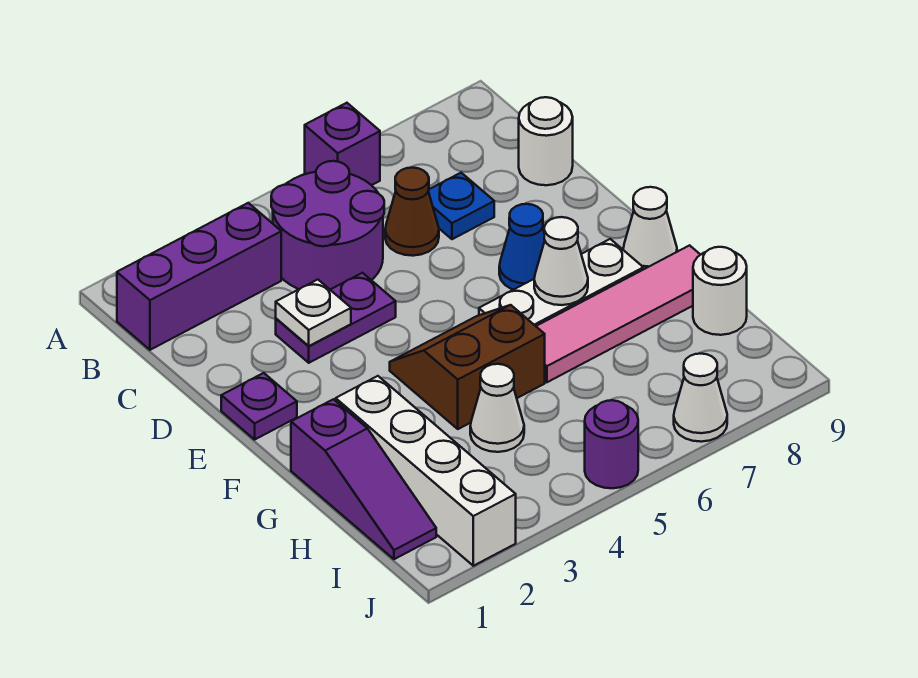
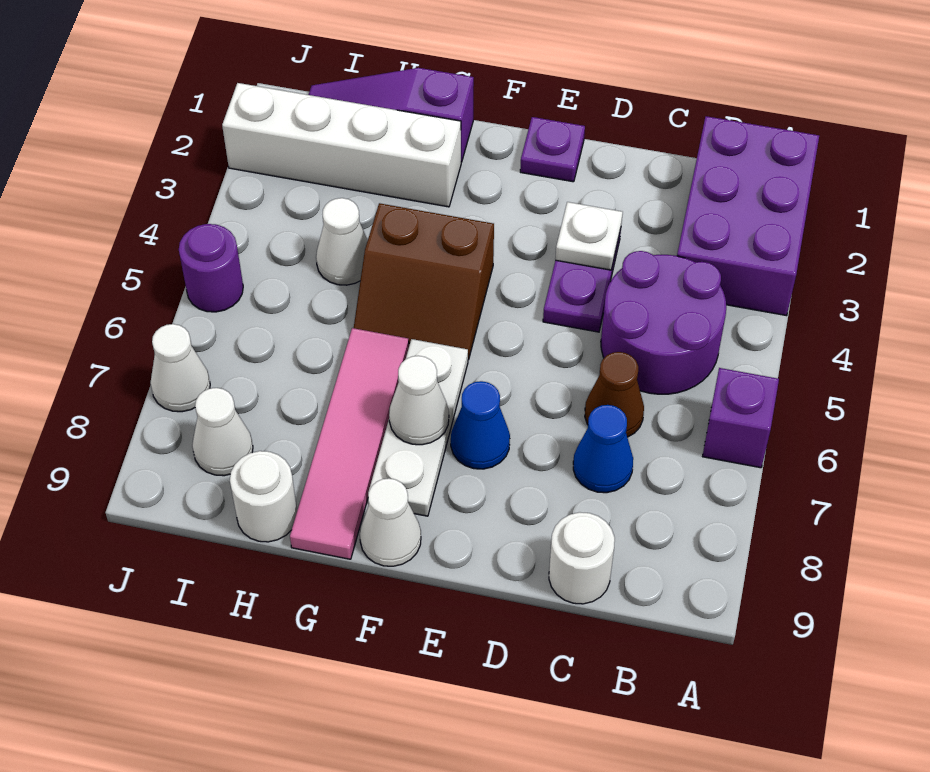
purple brick B1:B3 level 1 -> purple brick A1:B3 level 1
blue plate C7 level 1 -> blue cone C7 level 1
brown slope F4:G5 level 1 top G -> brown slope F4:G5 level 1 top 4
none -> white cone I8 level 1

